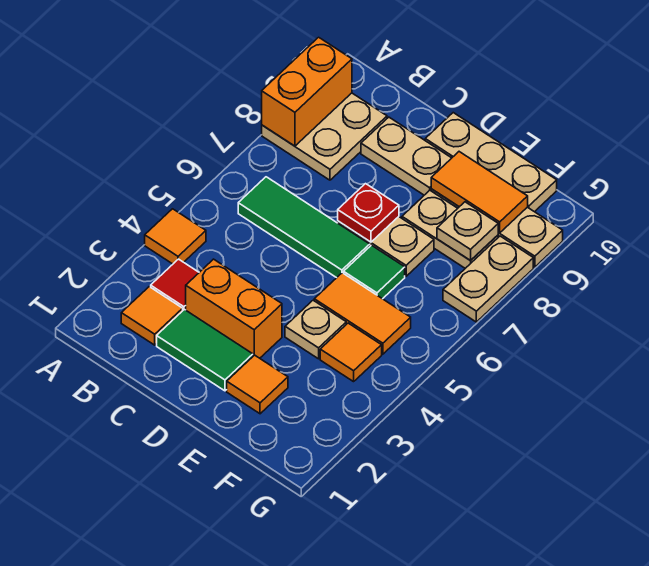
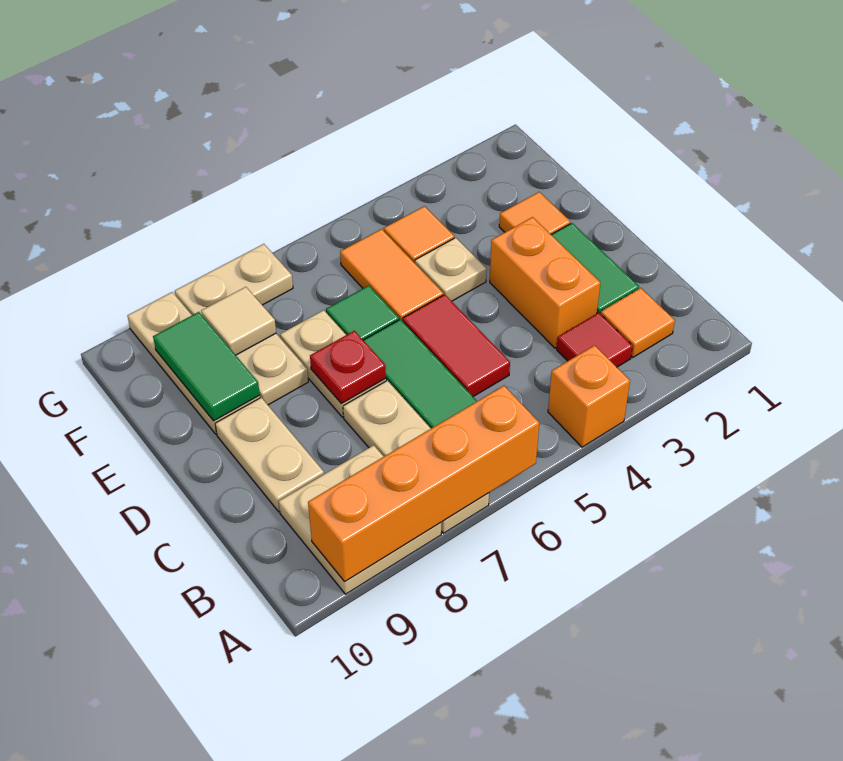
orange tile A4 level 1 -> orange brick A4 level 1
orange brick A8:A9 level 2 -> orange brick A6:A9 level 2
none -> red tile C5:D5 level 1
tan plate D10:F10 level 1 -> tan plate A7:C7 level 1
orange tile E9:F9 level 2 -> green tile E9:F9 level 2
tan plate F8 level 2 -> tan tile F8 level 2

